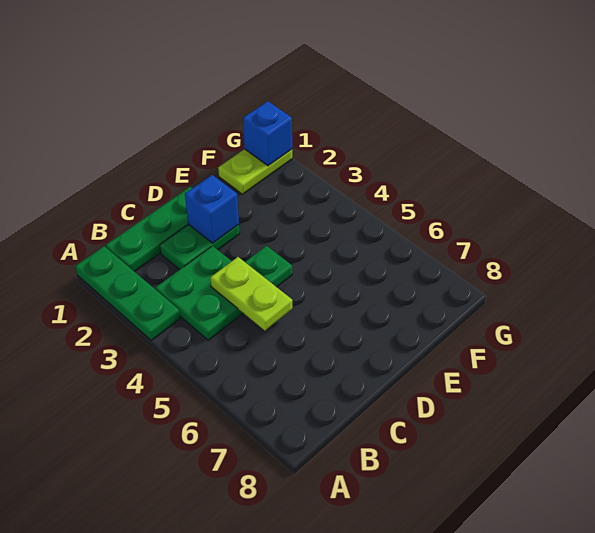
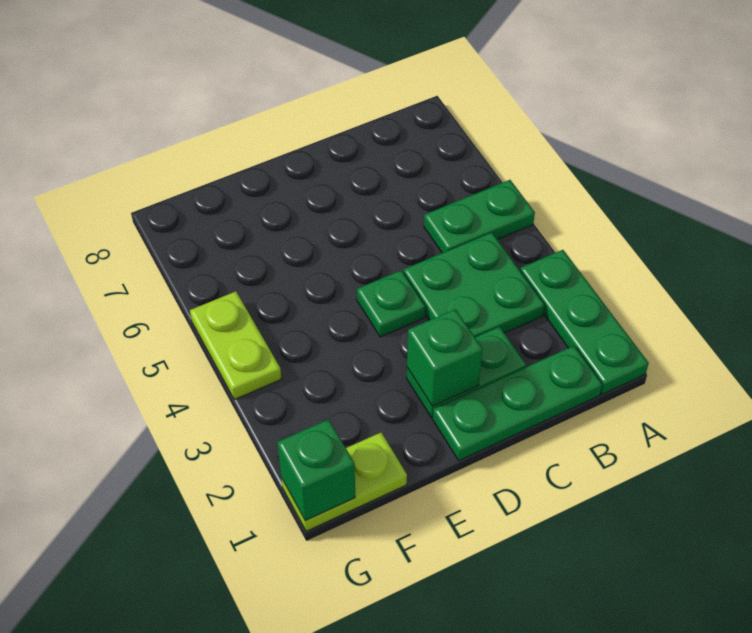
none -> green plate A5:B5 level 1
lime plate C4:C5 level 2 -> lime plate G4:G5 level 1
blue brick D2 level 2 -> green brick D2 level 2
blue brick G1 level 2 -> green brick G1 level 2

